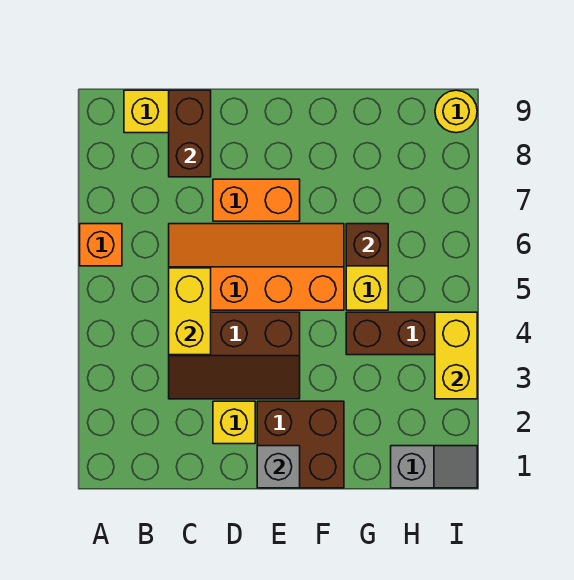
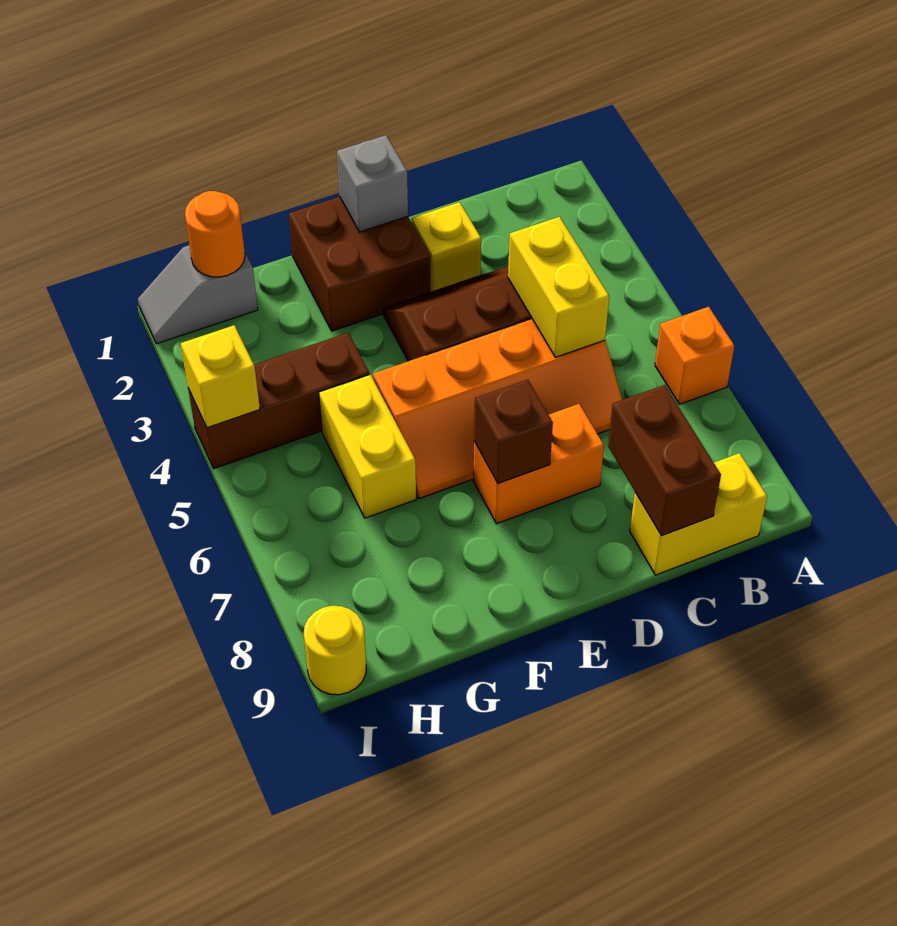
brown brick G6 level 2 -> brown brick E7 level 2
none -> orange round brick H1 level 2
yellow brick I3:I4 level 2 -> yellow brick I4 level 2

